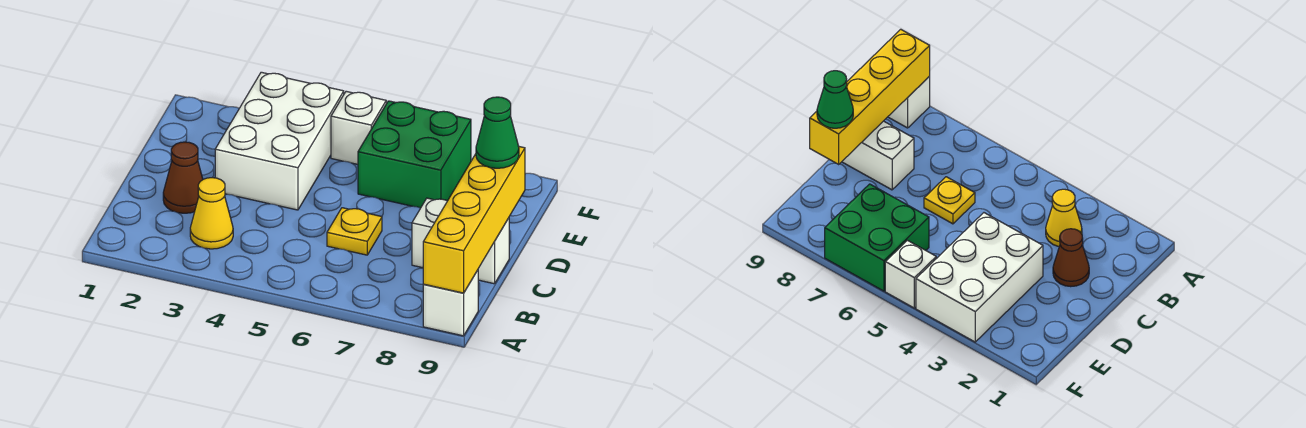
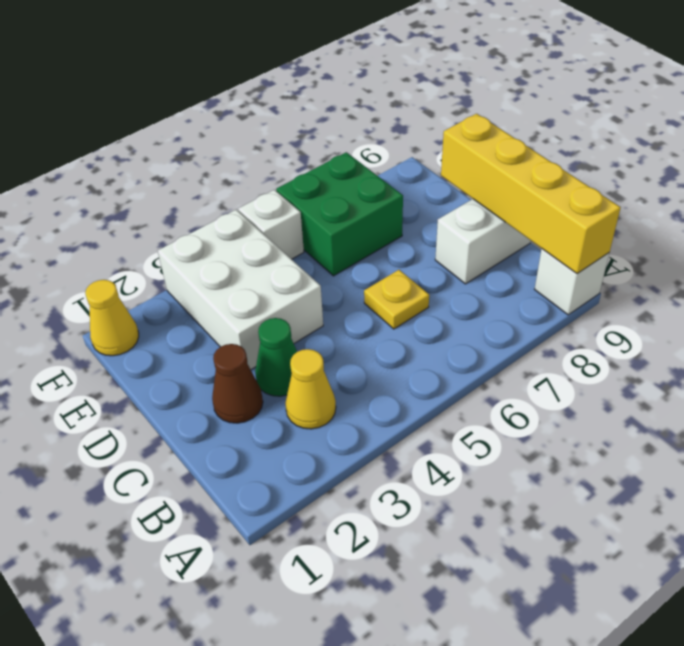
green cone D9 level 3 -> green cone C3 level 1
none -> yellow cone F1 level 1

